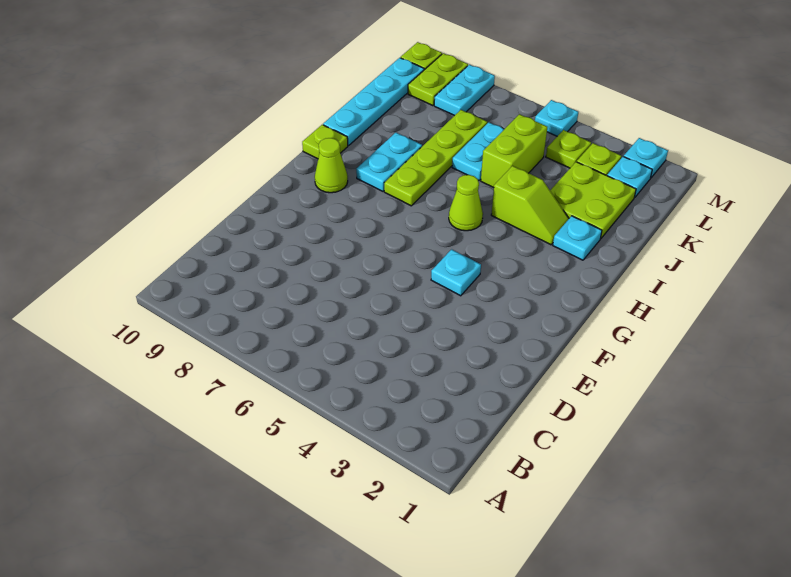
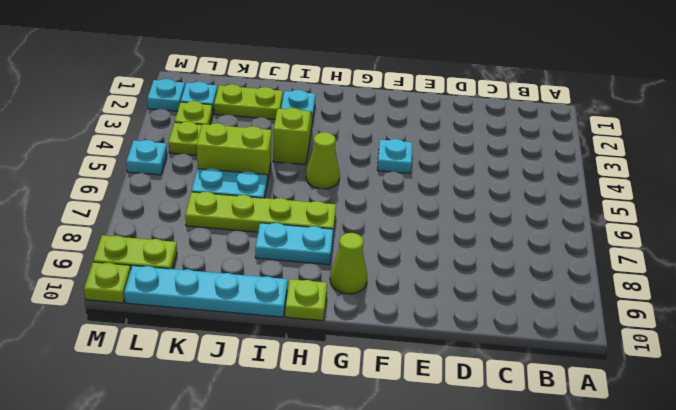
lime plate J2:K3 level 1 -> lime plate J2:K2 level 1
cyan plate L8:M8 level 1 -> none

